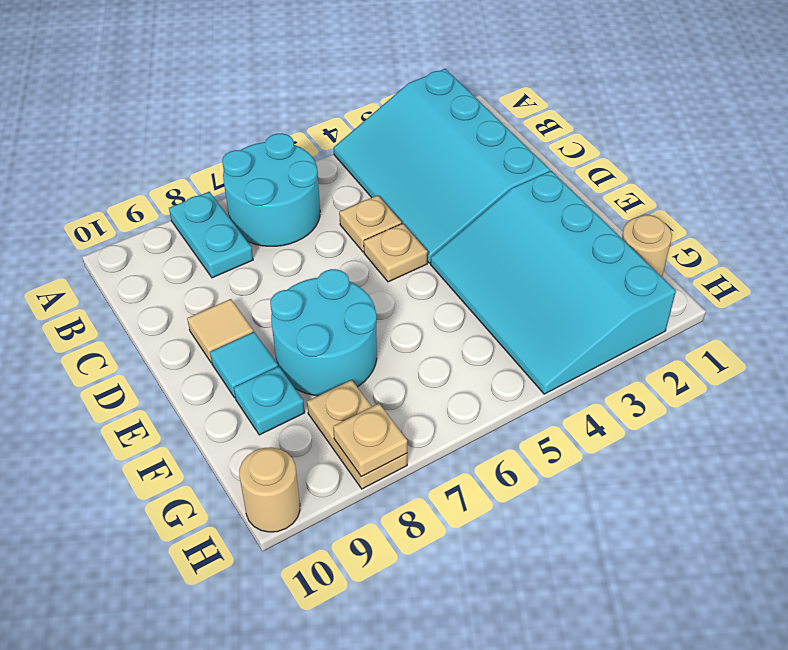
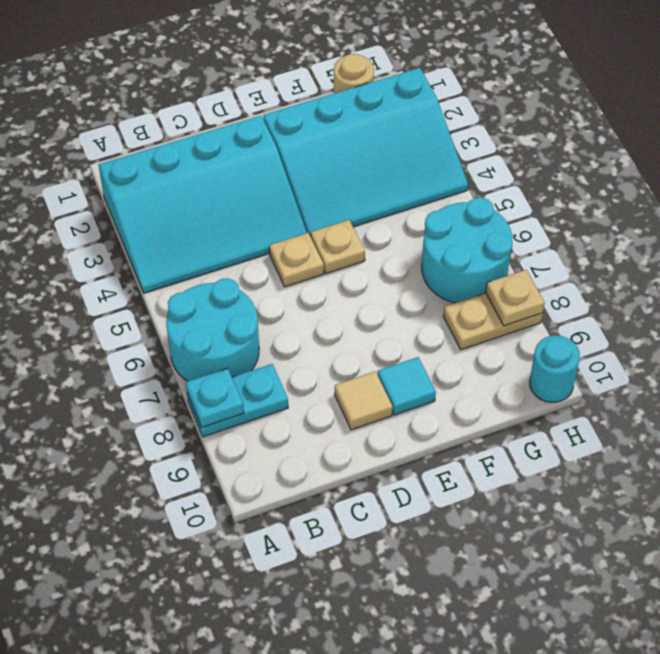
tan plate C5 level 1 -> tan plate E5 level 1
cyan round brick E7:F8 level 1 -> cyan round brick G6:H7 level 1
cyan plate F9 level 1 -> cyan plate A8 level 2
tan round brick H10 level 1 -> cyan round brick H10 level 1

